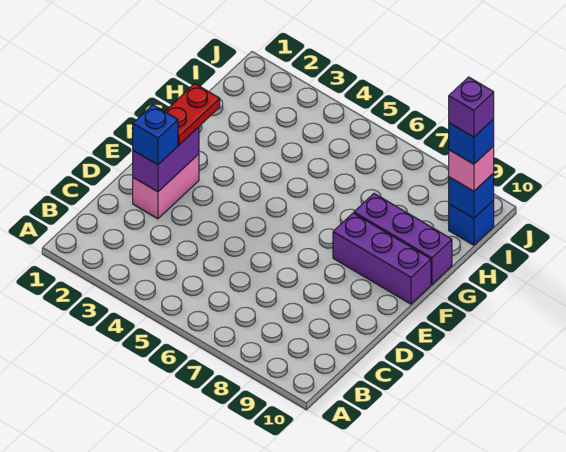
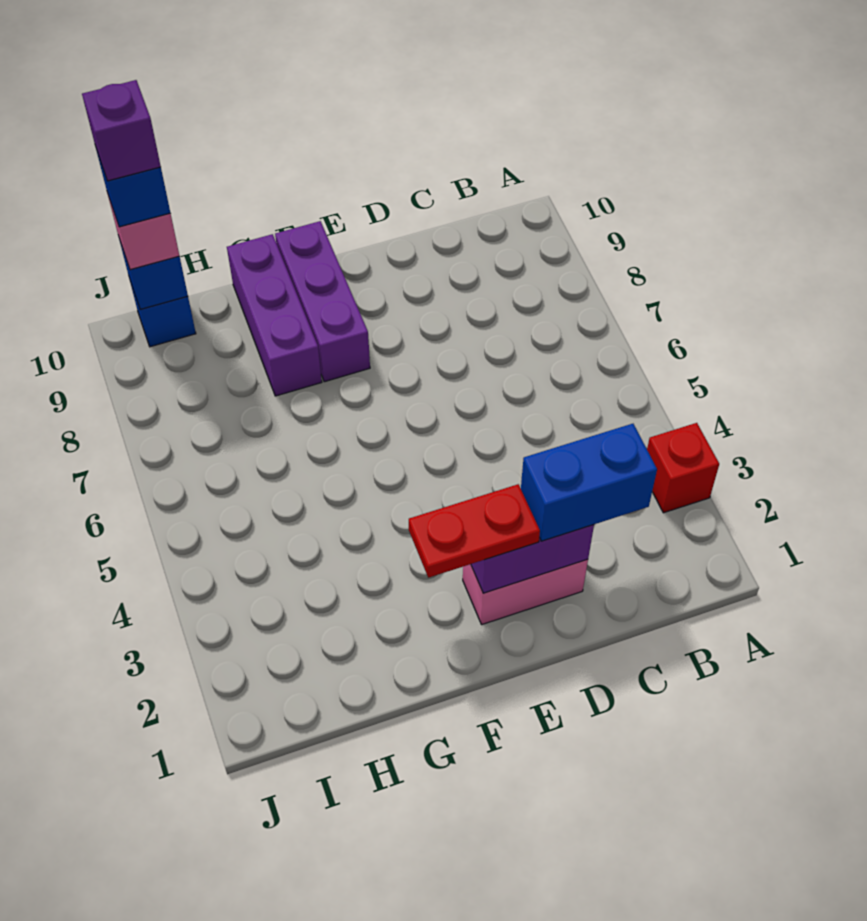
none -> red brick A3 level 1
blue brick D2 level 3 -> blue brick C2:D2 level 3

